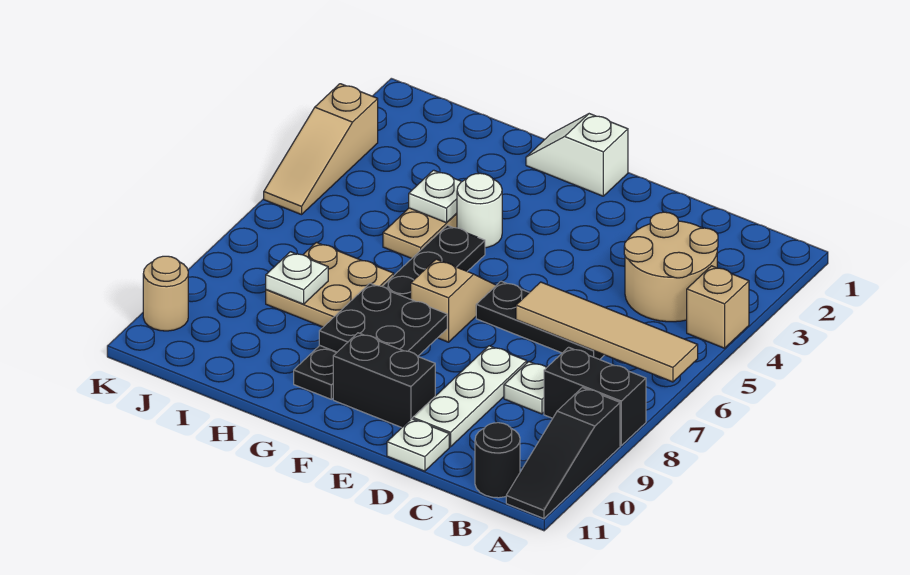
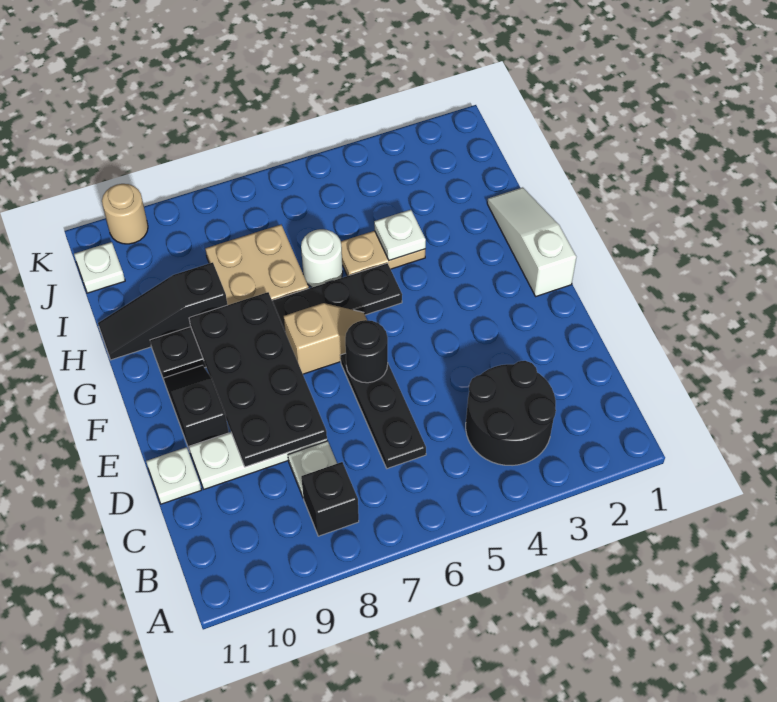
tan brick A4 level 1 -> none
tan tile A6:D6 level 2 -> none
black brick A8:B8 level 1 -> black brick B8 level 1
black slope A9:A11 level 1 top 9 -> black slope H9:H11 level 1 top 9
tan round brick B3:C4 level 1 -> black round brick B3:C4 level 1
black round brick B11 level 1 -> black round brick E6 level 2
black brick E10:F10 level 1 -> black slope E10:F10 level 1 top E
white slope F1:G1 level 1 top F -> white slope F1:H1 level 1 top F
black plate F8:G9 level 2 -> black plate D8:G9 level 2
white round brick G4 level 1 -> white round brick H6 level 1
white plate I8 level 2 -> white plate J11 level 1
tan slope K3:K5 level 1 top 3 -> none

